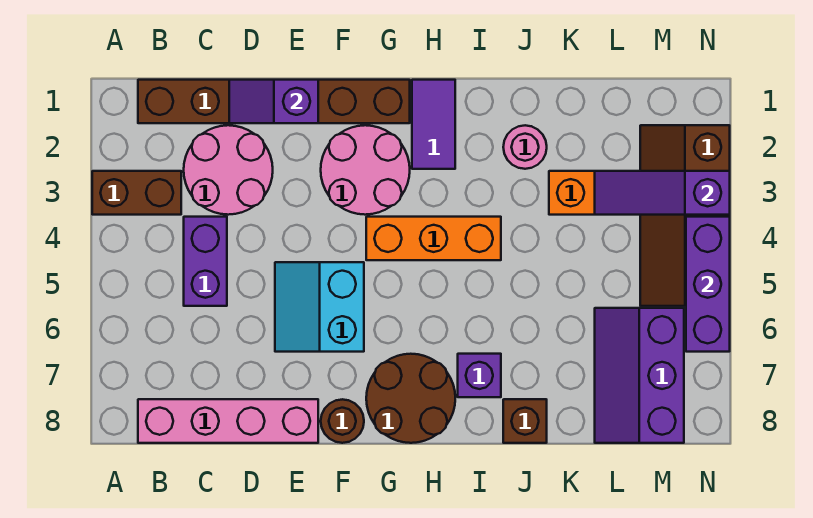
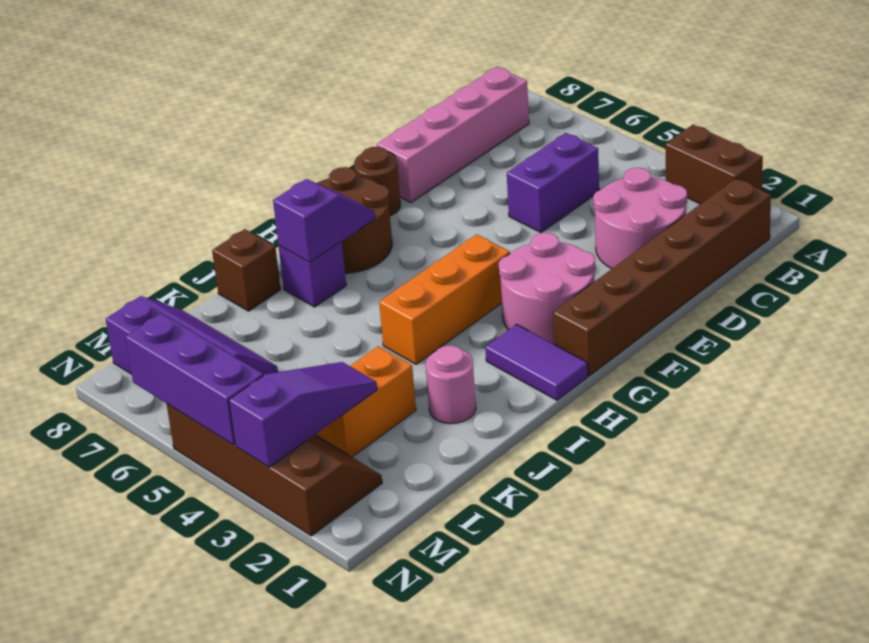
brown brick A3:B3 level 1 -> brown brick A2:A3 level 1
purple brick C4:C5 level 1 -> purple brick C5:D5 level 1
purple slope D1:E1 level 2 top E -> purple slope H7:I7 level 2 top I
cyan slope E5:F6 level 1 top F -> none

